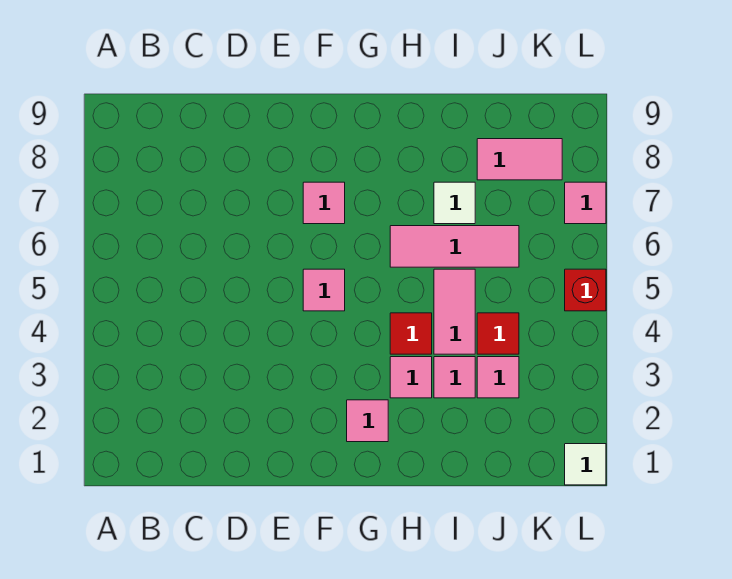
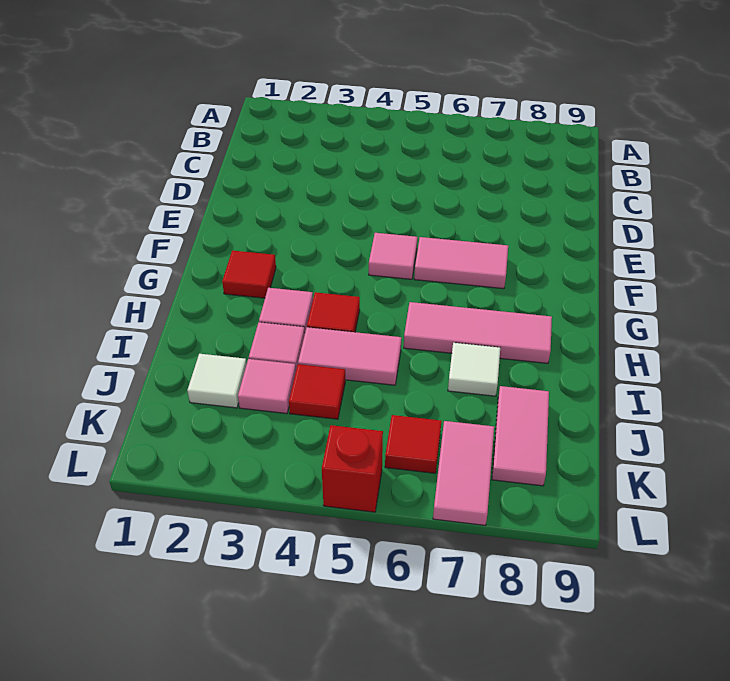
pink tile F7 level 1 -> pink tile F6:F7 level 1
pink tile G2 level 1 -> red tile G2 level 1
pink tile H6:J6 level 1 -> pink tile H6:H8 level 1
none -> red tile K6 level 1
white tile L1 level 1 -> white tile J2 level 1
pink tile L7 level 1 -> pink tile K7:L7 level 1

